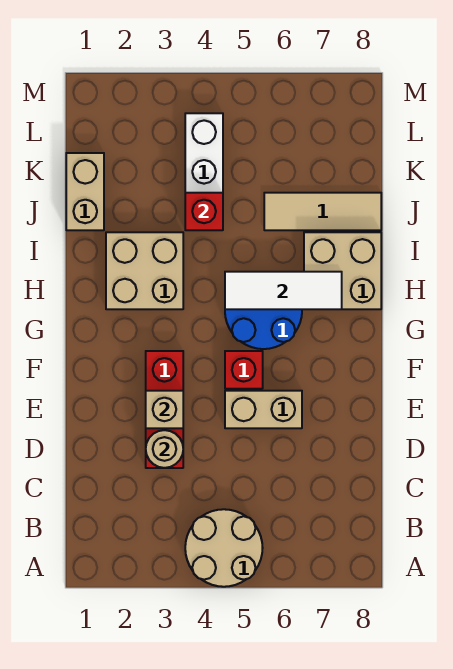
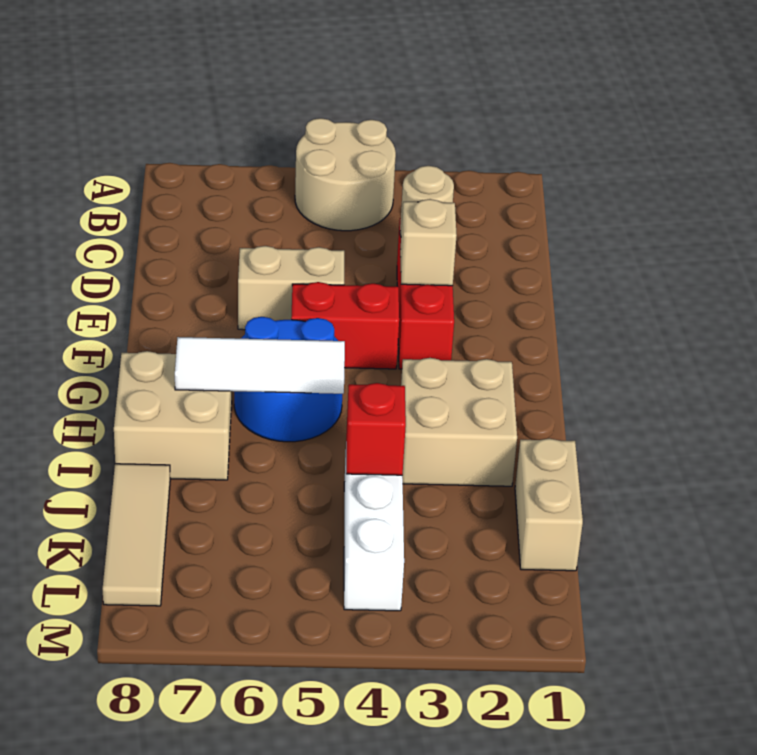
red brick F5 level 1 -> red brick F4:F5 level 1
tan tile J6:J8 level 1 -> tan tile J8:L8 level 1

